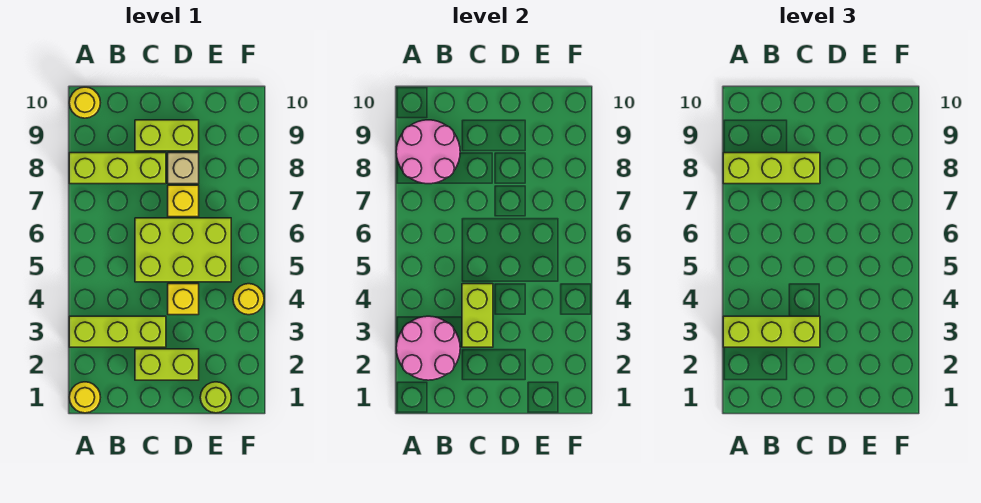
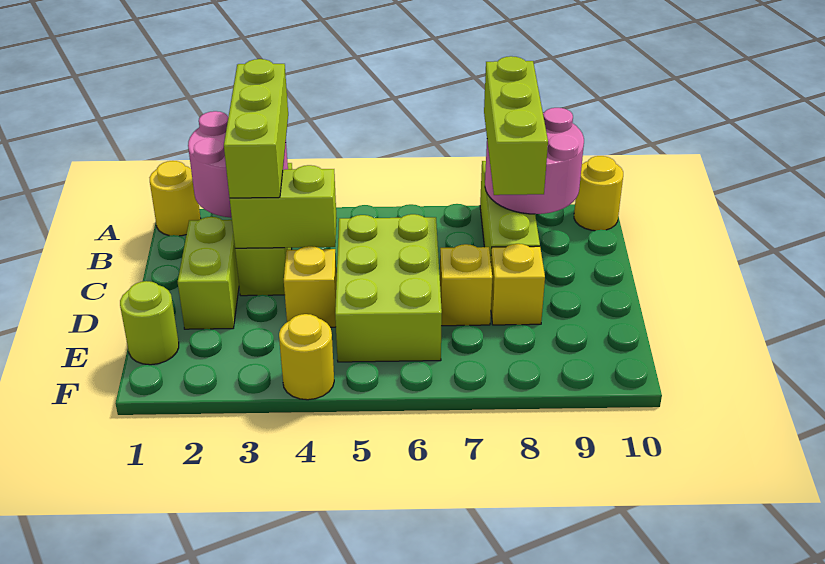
lime brick C9:D9 level 1 -> none
tan brick D8 level 1 -> yellow brick D8 level 1

